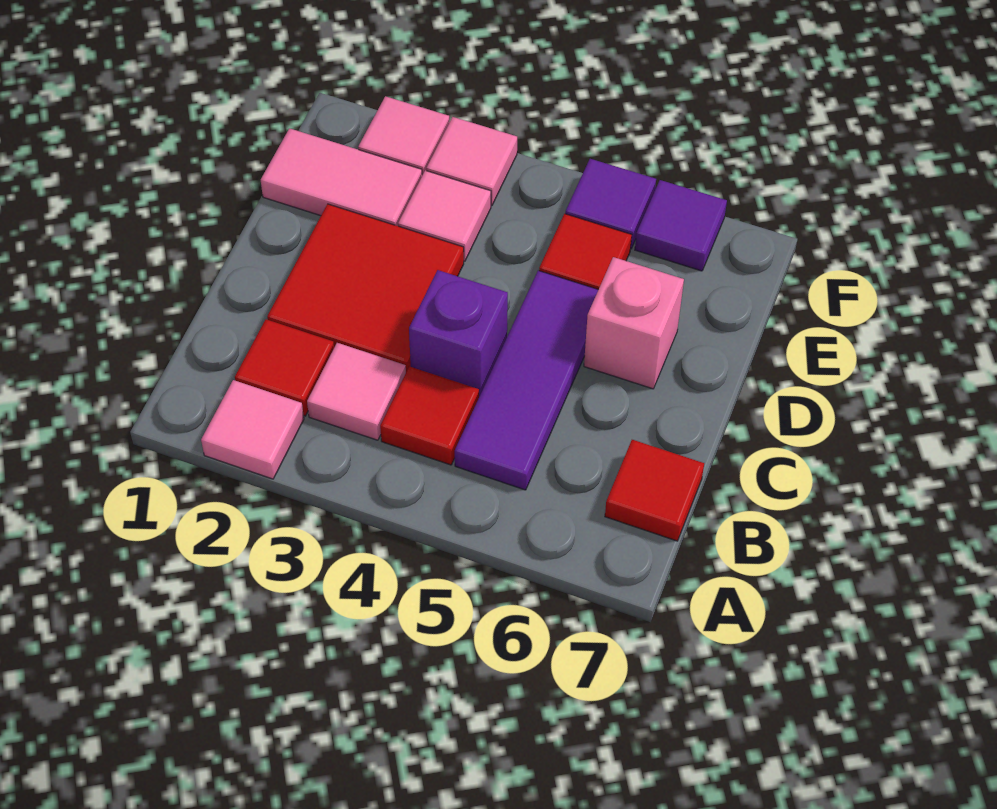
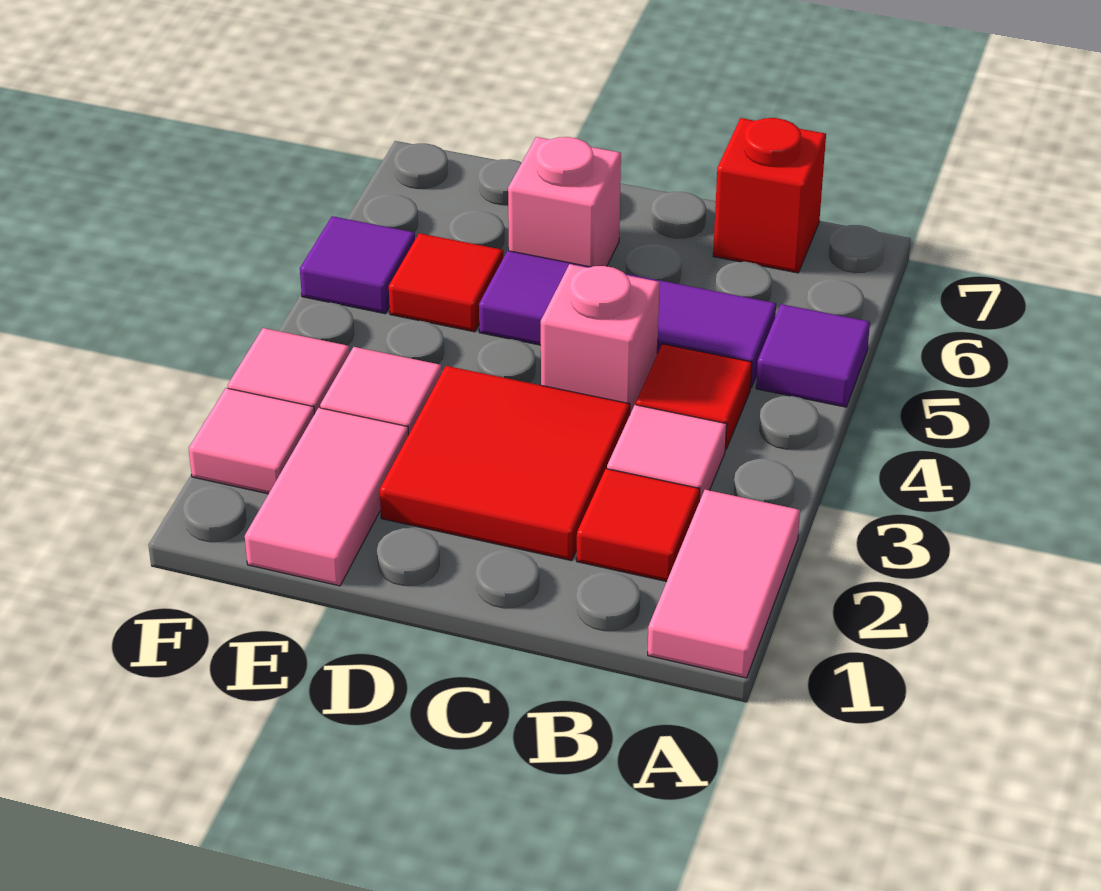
pink tile A2 level 1 -> pink tile A1:A2 level 1
red tile B7 level 1 -> red brick B7 level 1
purple brick C4 level 1 -> pink brick C4 level 1
purple tile F6 level 1 -> purple tile A5 level 1

